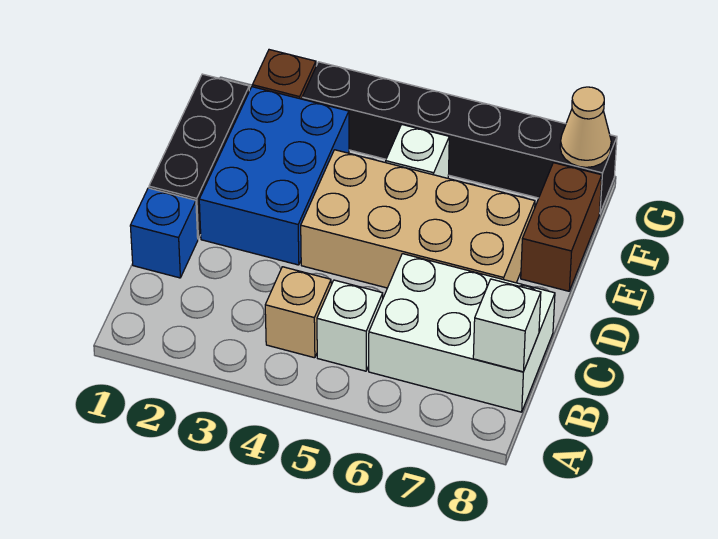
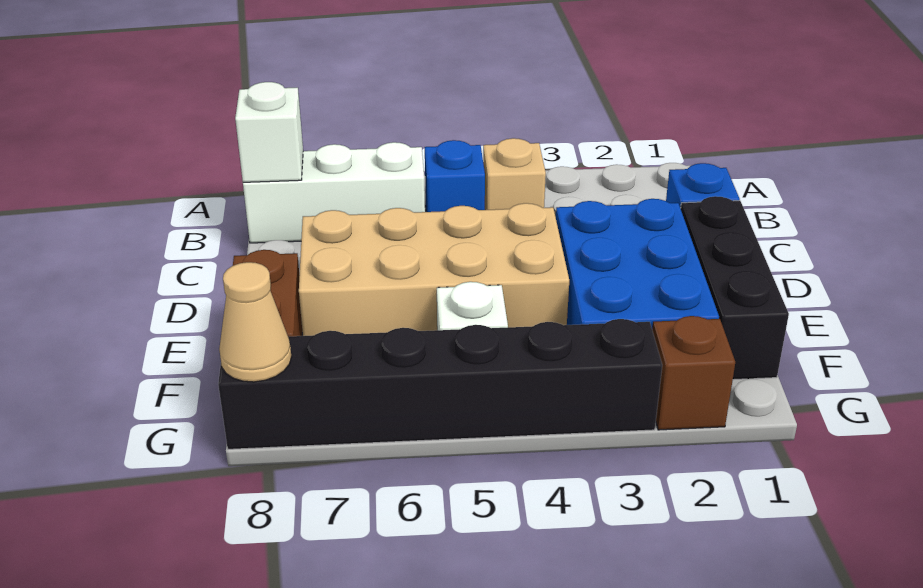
white brick B5 level 1 -> blue brick B5 level 1
white brick B6:C8 level 1 -> white brick B6:B8 level 1

